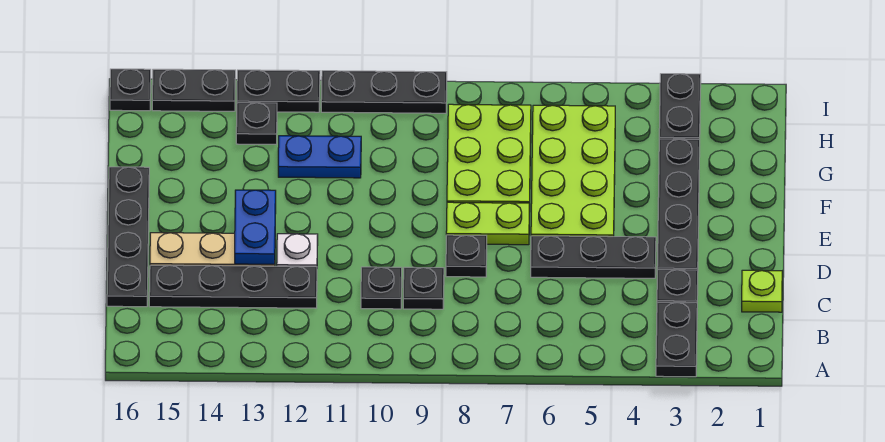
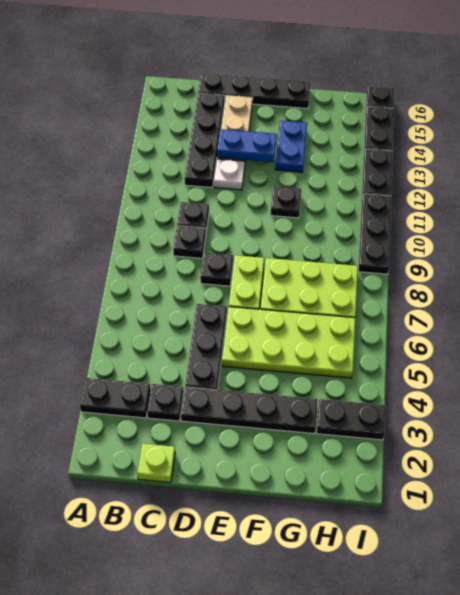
blue plate G11:G12 level 1 -> blue plate F13:F14 level 1
black plate H13 level 1 -> black plate F11 level 1

